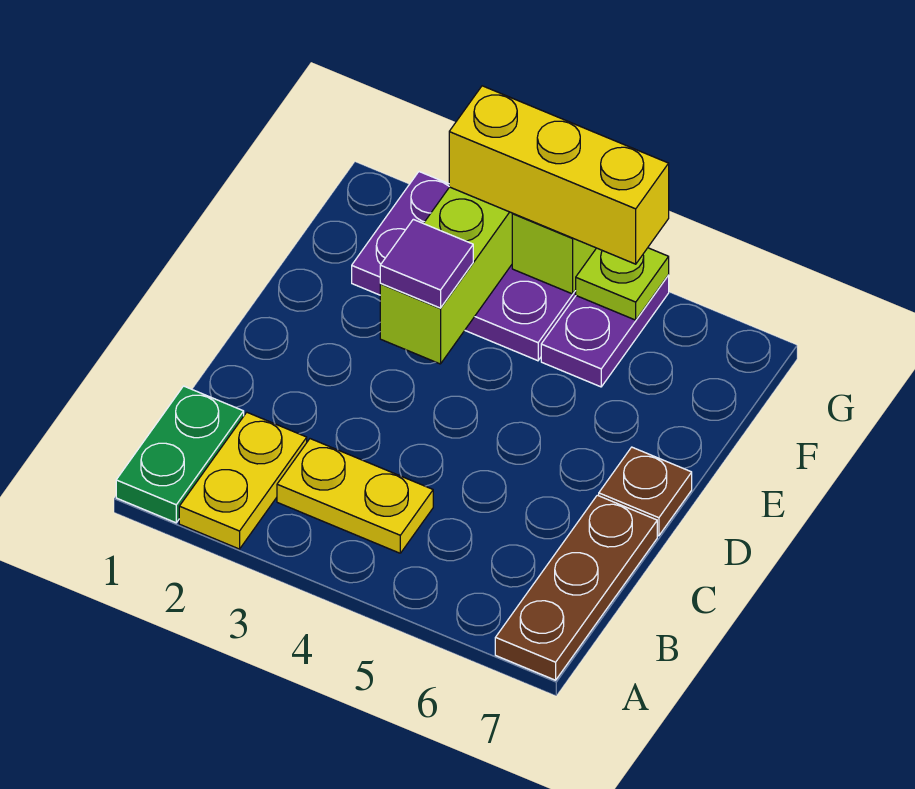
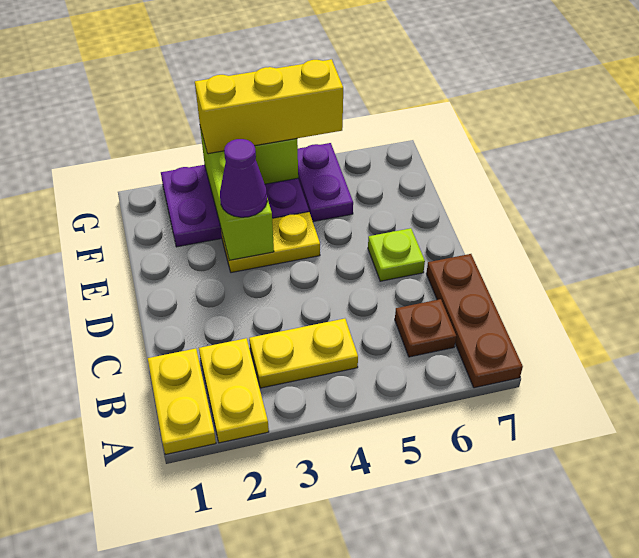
green plate A1:B1 level 1 -> yellow plate A1:B1 level 1
brown plate D7 level 1 -> brown plate B6 level 1
none -> yellow plate E3:E4 level 1
purple tile E3 level 3 -> purple cone E3 level 3
lime plate G5 level 2 -> lime plate D6 level 1

